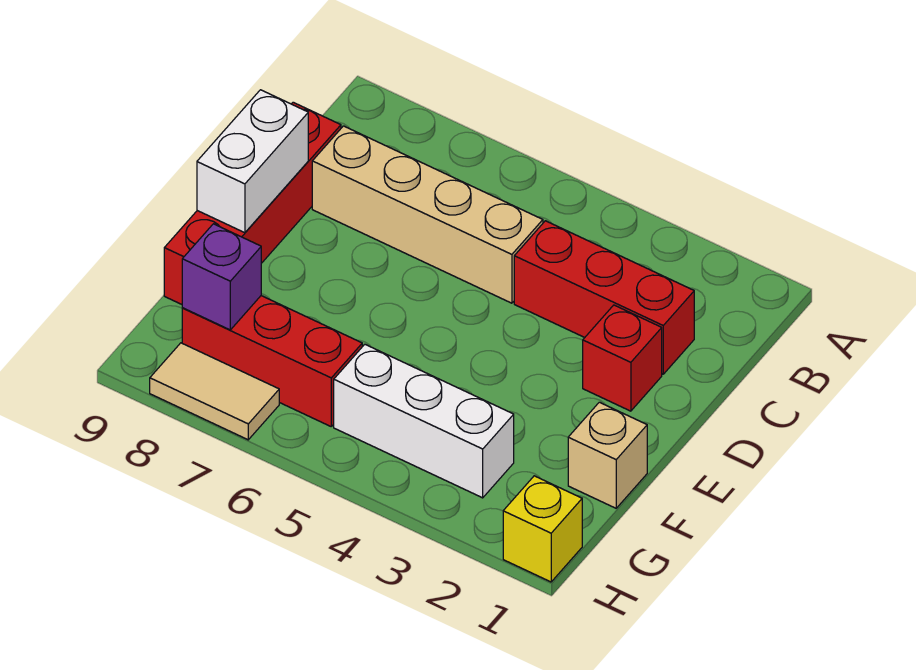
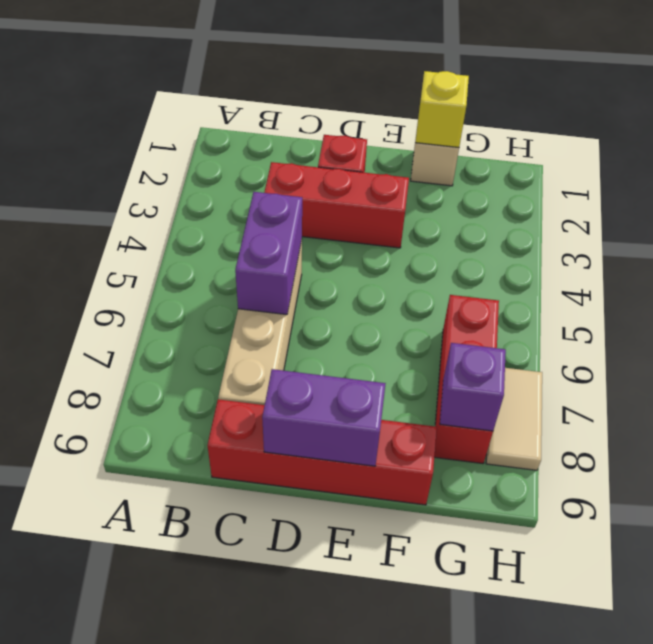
red brick C2:C4 level 1 -> red brick C3:E3 level 1
none -> purple brick C5:C6 level 2
white brick D9:E9 level 2 -> purple brick D9:E9 level 2
white brick G3:G5 level 1 -> none
yellow brick H1 level 1 -> yellow brick F1 level 2

